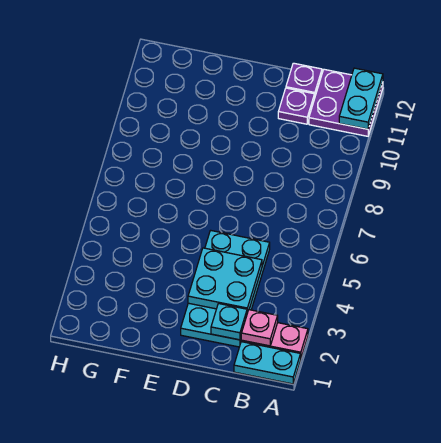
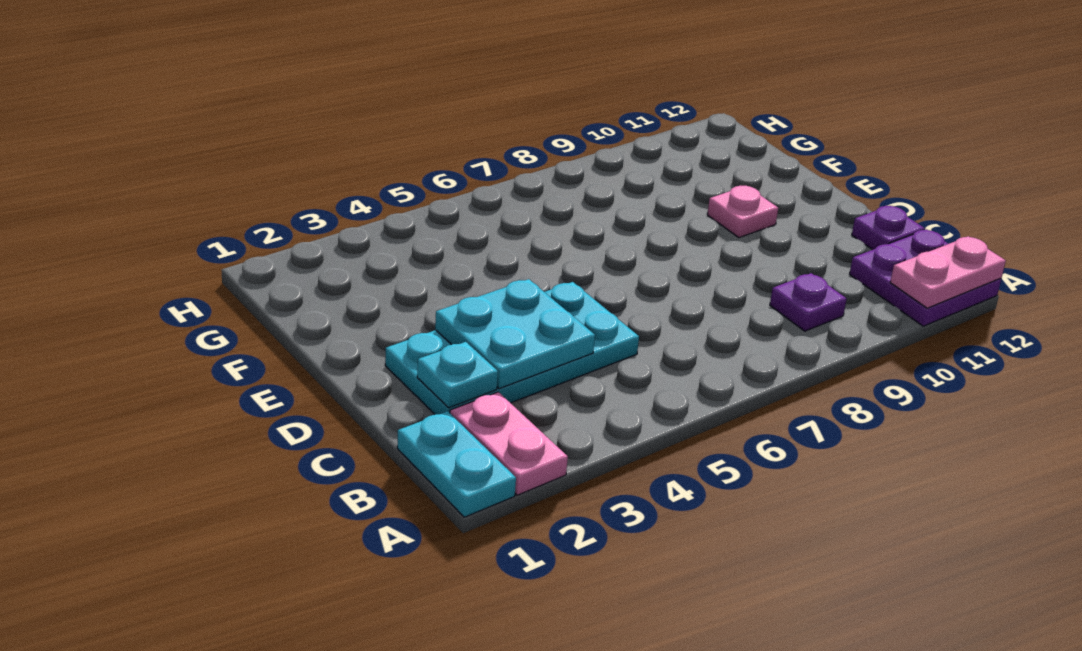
cyan plate A11:A12 level 2 -> pink plate A11:A12 level 2
pink plate B2 level 2 -> pink plate E10 level 1
purple plate C11 level 1 -> purple plate B9 level 1

